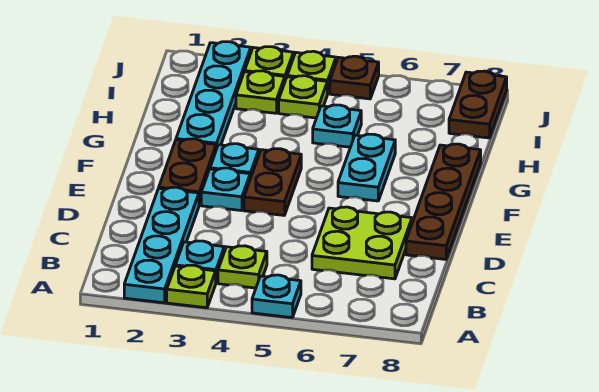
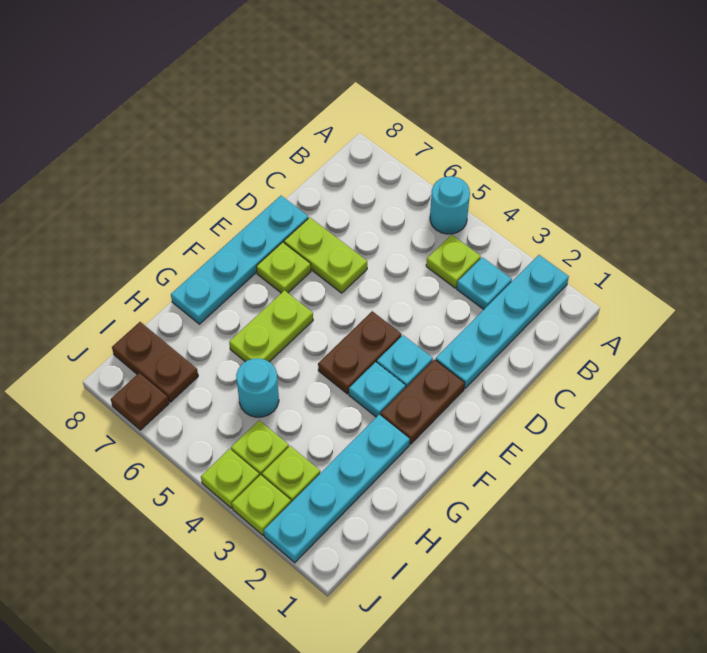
lime plate A3 level 1 -> lime plate E7 level 1
cyan plate A5 level 1 -> cyan round brick A5 level 1
lime plate C6:D7 level 1 -> lime plate D6:D7 level 1
brown plate D8:G8 level 1 -> cyan plate D8:G8 level 1
cyan plate F6:G6 level 1 -> lime plate F6:G6 level 1
cyan plate H5 level 1 -> cyan round brick H5 level 1
brown plate I8:J8 level 1 -> brown plate I7:I8 level 1
brown plate J5 level 1 -> brown plate J7 level 1

